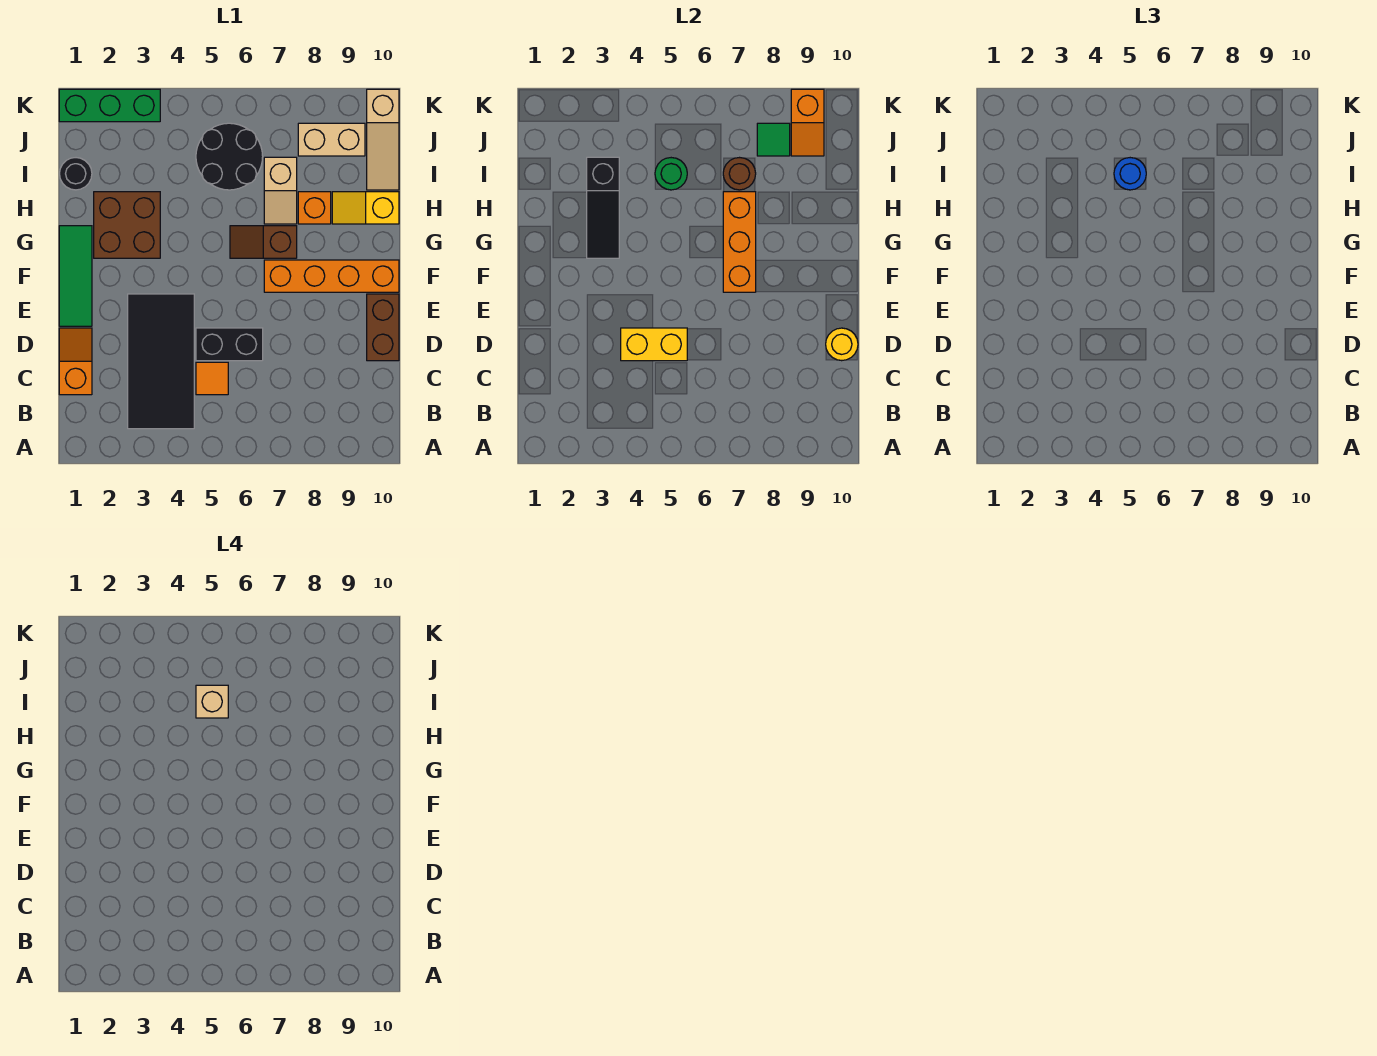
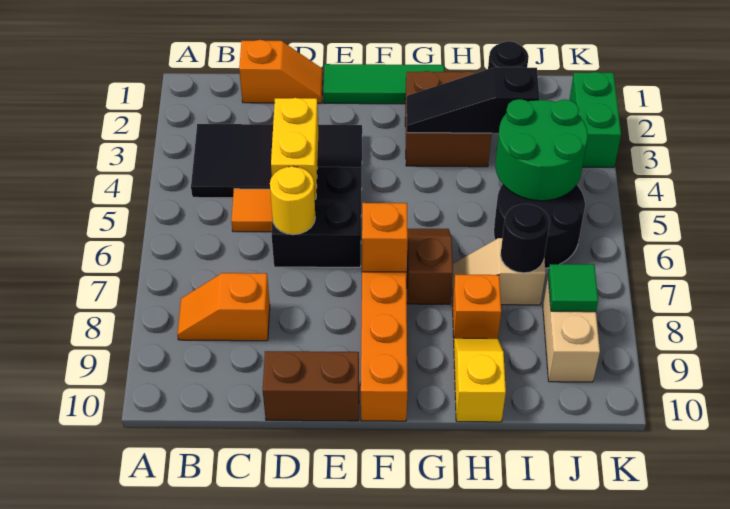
black brick D5:D6 level 1 -> black brick D5:E6 level 1
yellow round brick D10 level 2 -> yellow round brick D6 level 2
orange brick F7:H7 level 2 -> orange brick F7 level 2
green round brick I5 level 2 -> green round brick I4:J5 level 2
blue round brick I5 level 3 -> none
tan brick I5 level 4 -> none
brown round brick I7 level 2 -> black round brick I7 level 2
tan slope I10:K10 level 1 top K -> none
orange slope J9:K9 level 2 top K -> orange slope B8:C8 level 1 top C
green brick K1:K3 level 1 -> green brick K2:K3 level 1

